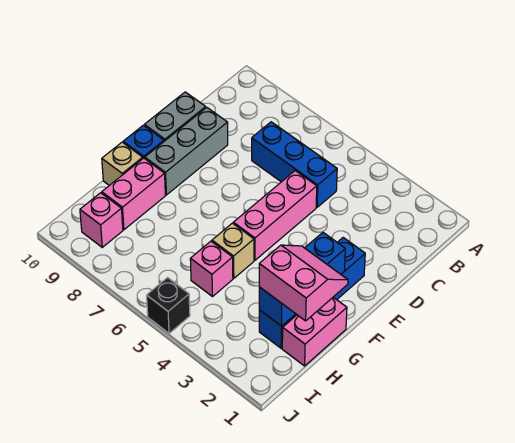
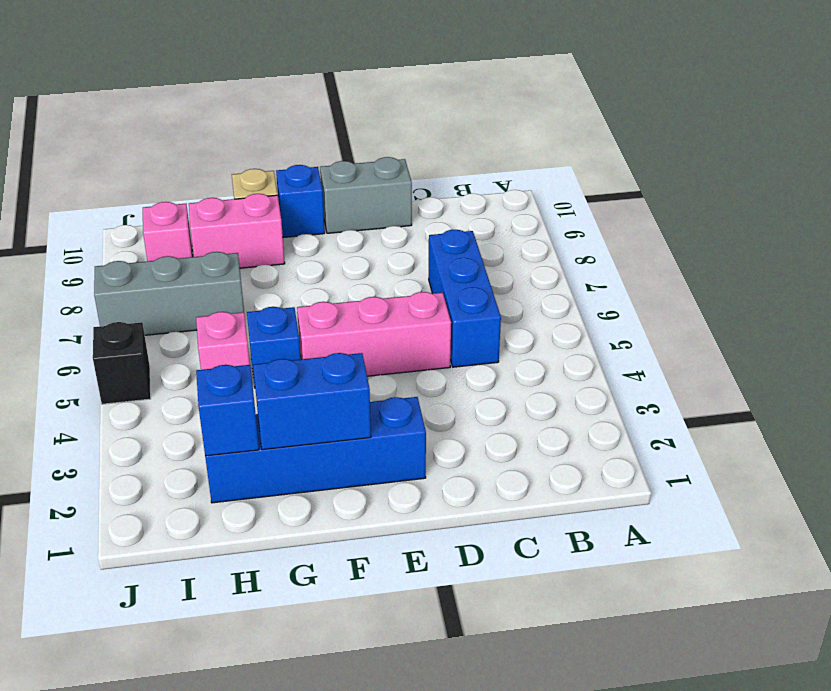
grey brick D9:F9 level 1 -> grey brick H7:J7 level 1
pink brick G1:H1 level 1 -> none
pink slope G1:H2 level 3 top H -> none
tan brick G5 level 1 -> blue brick G5 level 1

